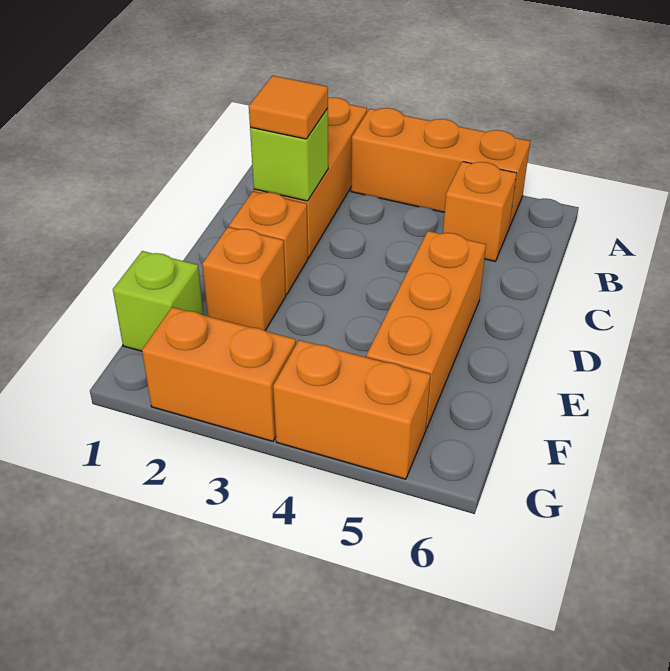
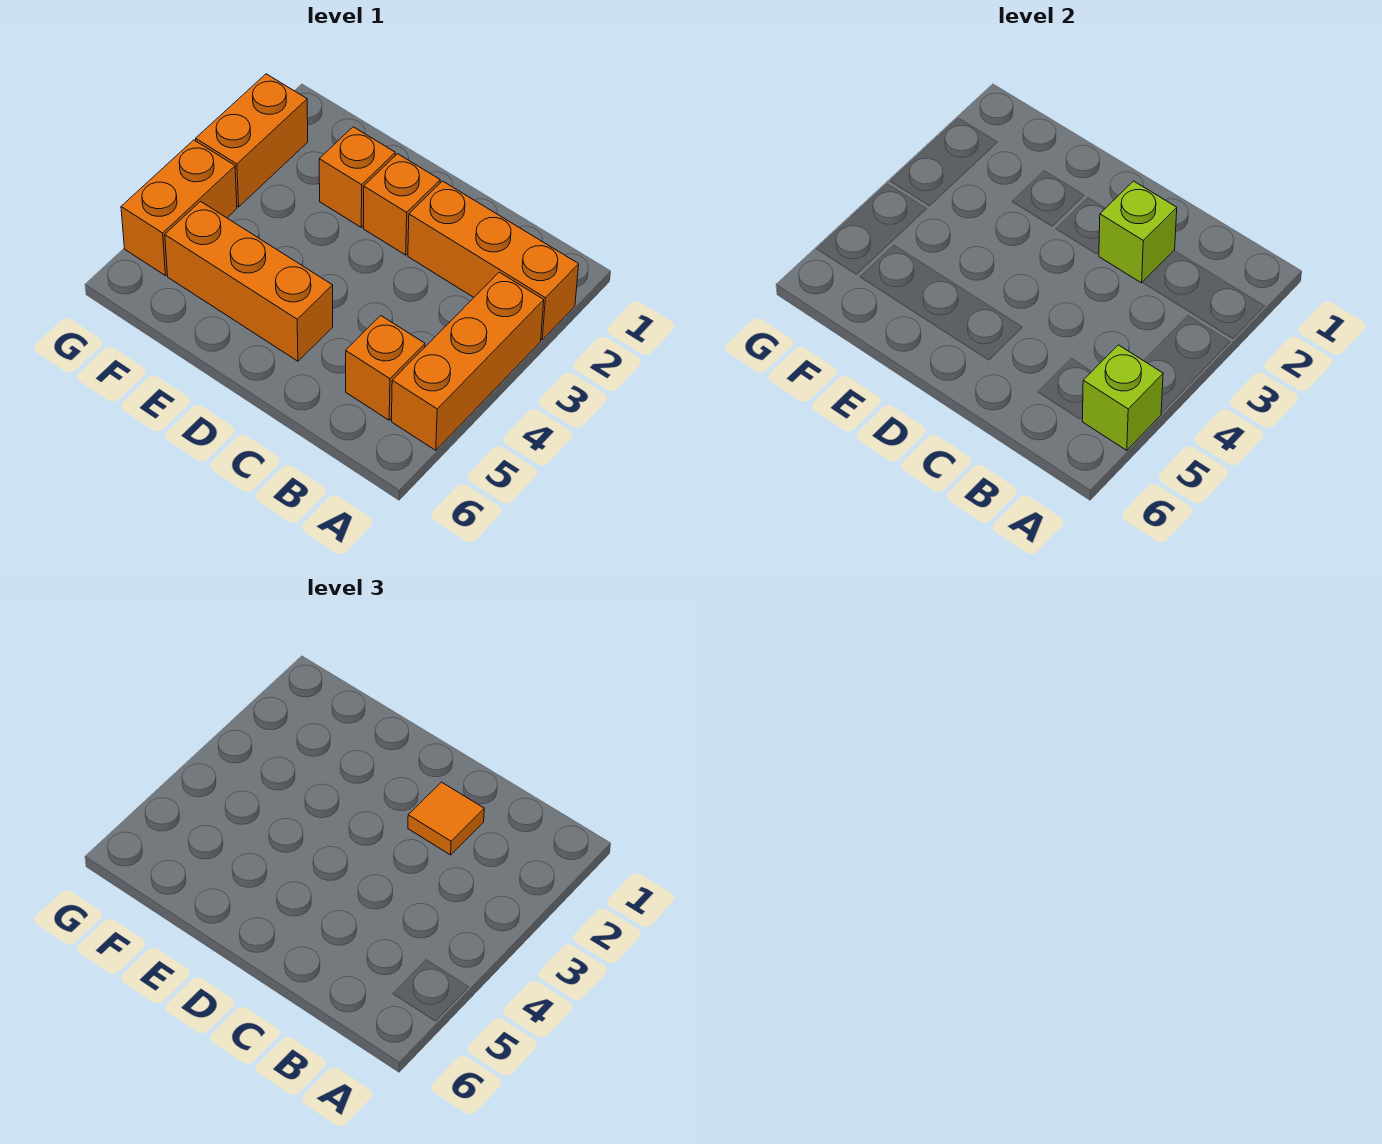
lime brick F1 level 1 -> lime brick A5 level 2

